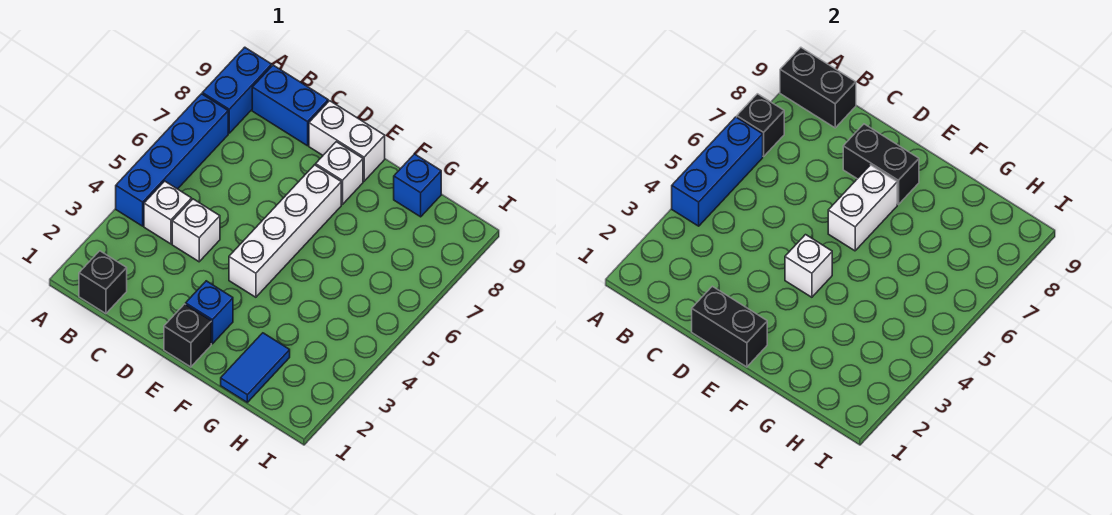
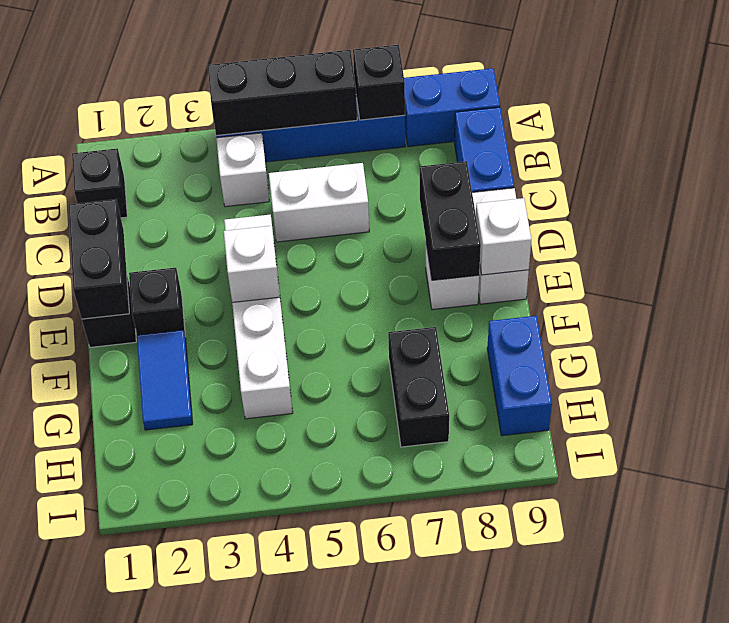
blue brick A4:A6 level 2 -> black brick A4:A6 level 2
black brick A9:B9 level 2 -> black brick G7:H7 level 1
white brick C4 level 1 -> white brick E9 level 2
blue brick E2 level 1 -> black brick E2 level 1
white brick E4:E7 level 1 -> white brick D4:G4 level 1
white brick E6:E7 level 2 -> white brick C5:C6 level 1
blue tile G1:G2 level 1 -> blue tile F2:G2 level 1
blue brick G9 level 1 -> blue brick G9:H9 level 1

